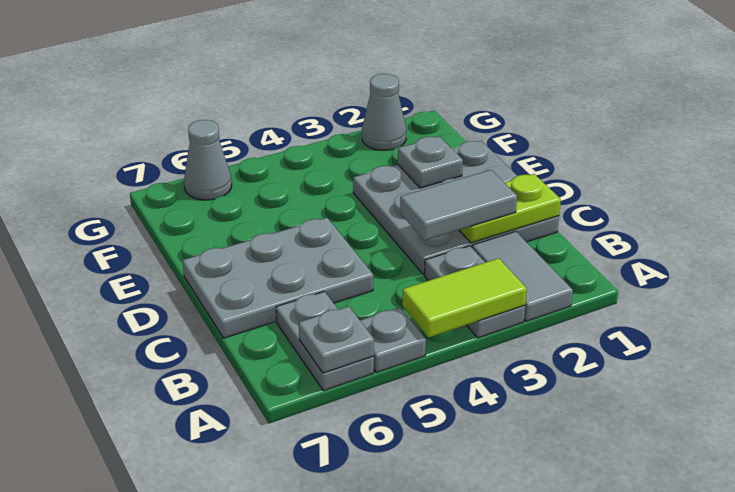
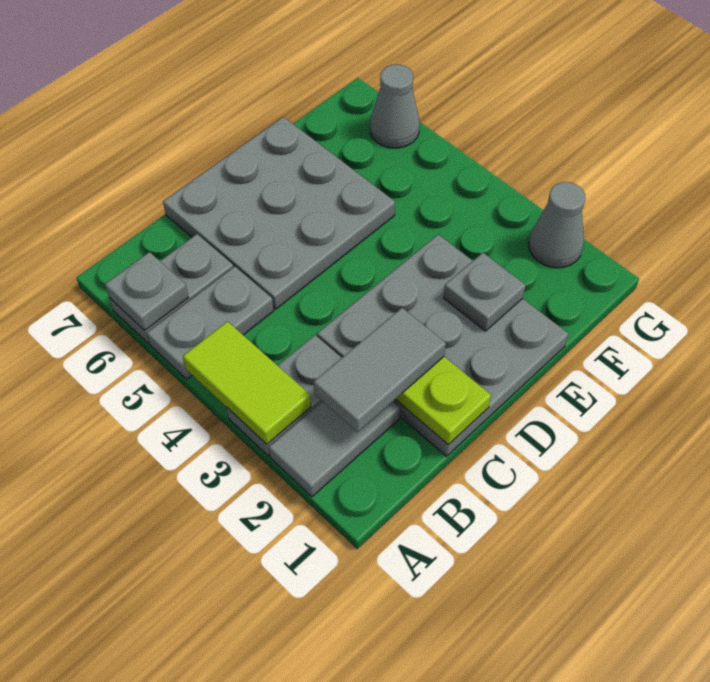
grey plate A5 level 1 -> grey plate A5:B5 level 1
grey tile C2:C3 level 3 -> grey tile B2:C2 level 3
grey plate C5:D7 level 1 -> grey plate C5:E7 level 1

